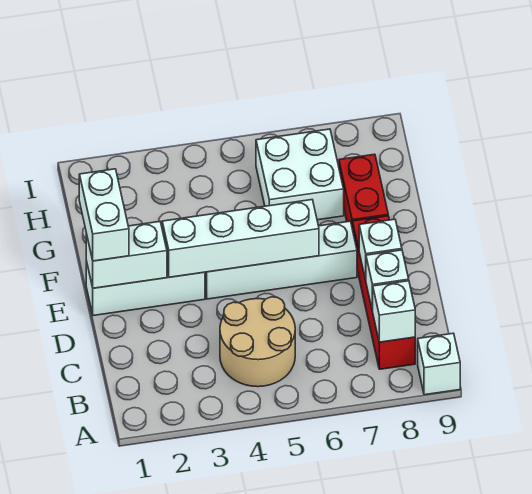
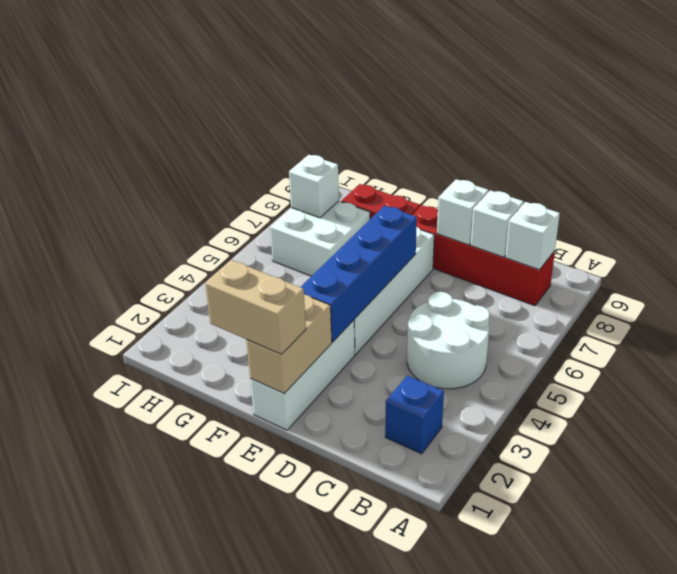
white brick A9 level 1 -> white brick H7 level 2
none -> blue brick B2 level 1
tan round brick B4:C5 level 1 -> white round brick B4:C5 level 1
white brick E1:E2 level 2 -> tan brick E1:E2 level 2
white brick E1:F1 level 3 -> tan brick E1:F1 level 3
white brick E3:E6 level 2 -> blue brick E3:E6 level 2

